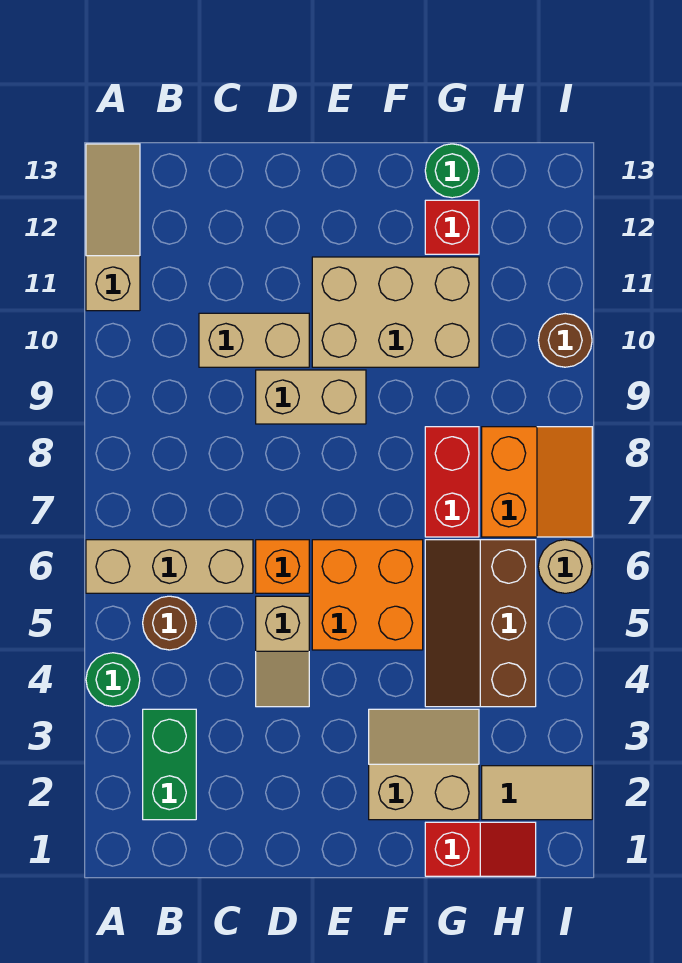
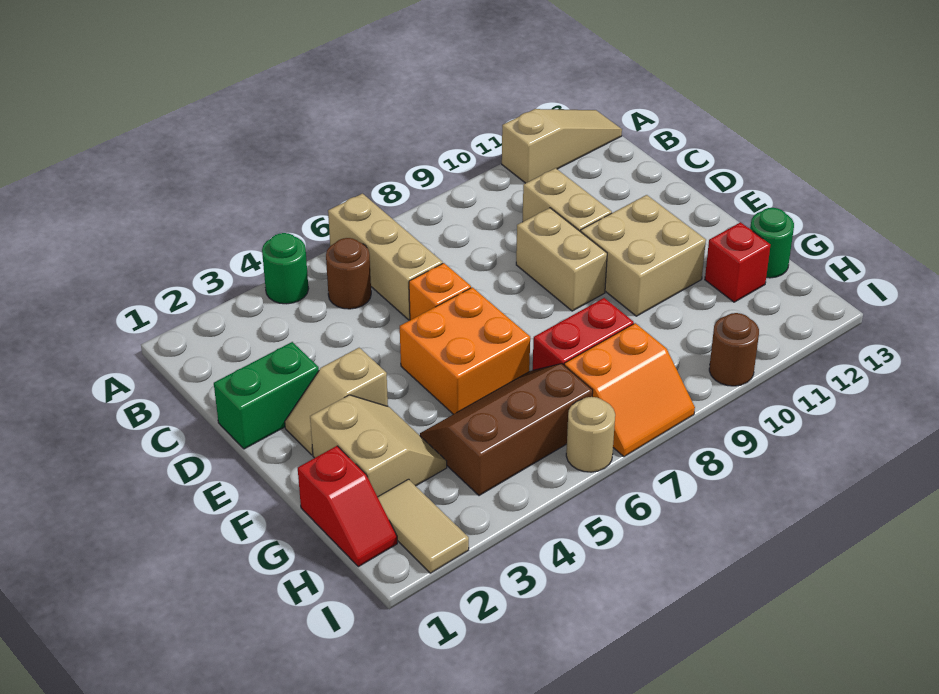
green brick B2:B3 level 1 -> green brick D1:D2 level 1
tan slope D4:D5 level 1 top 5 -> tan slope E2:E3 level 1 top 3
tan brick E10:G11 level 1 -> tan brick E10:F11 level 1

